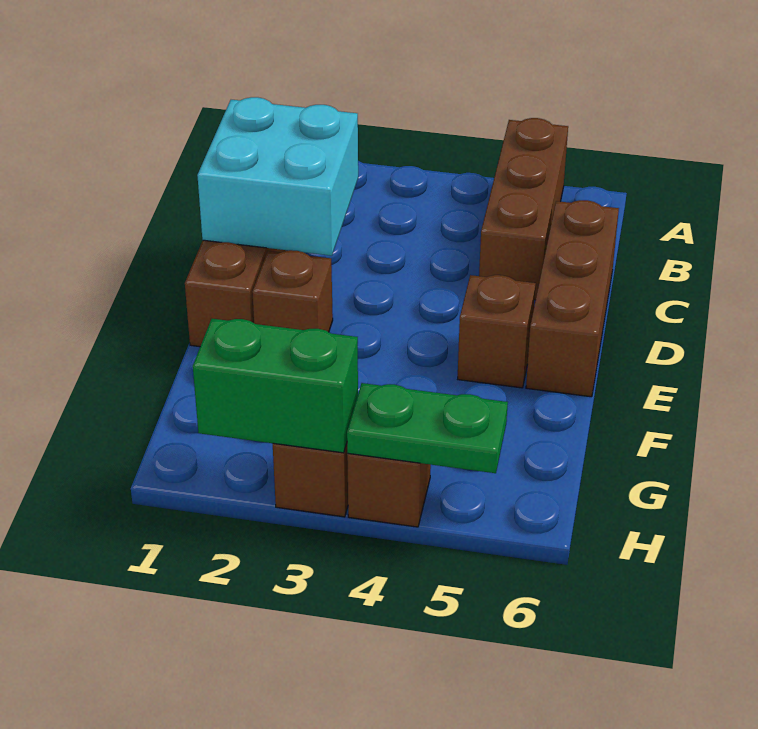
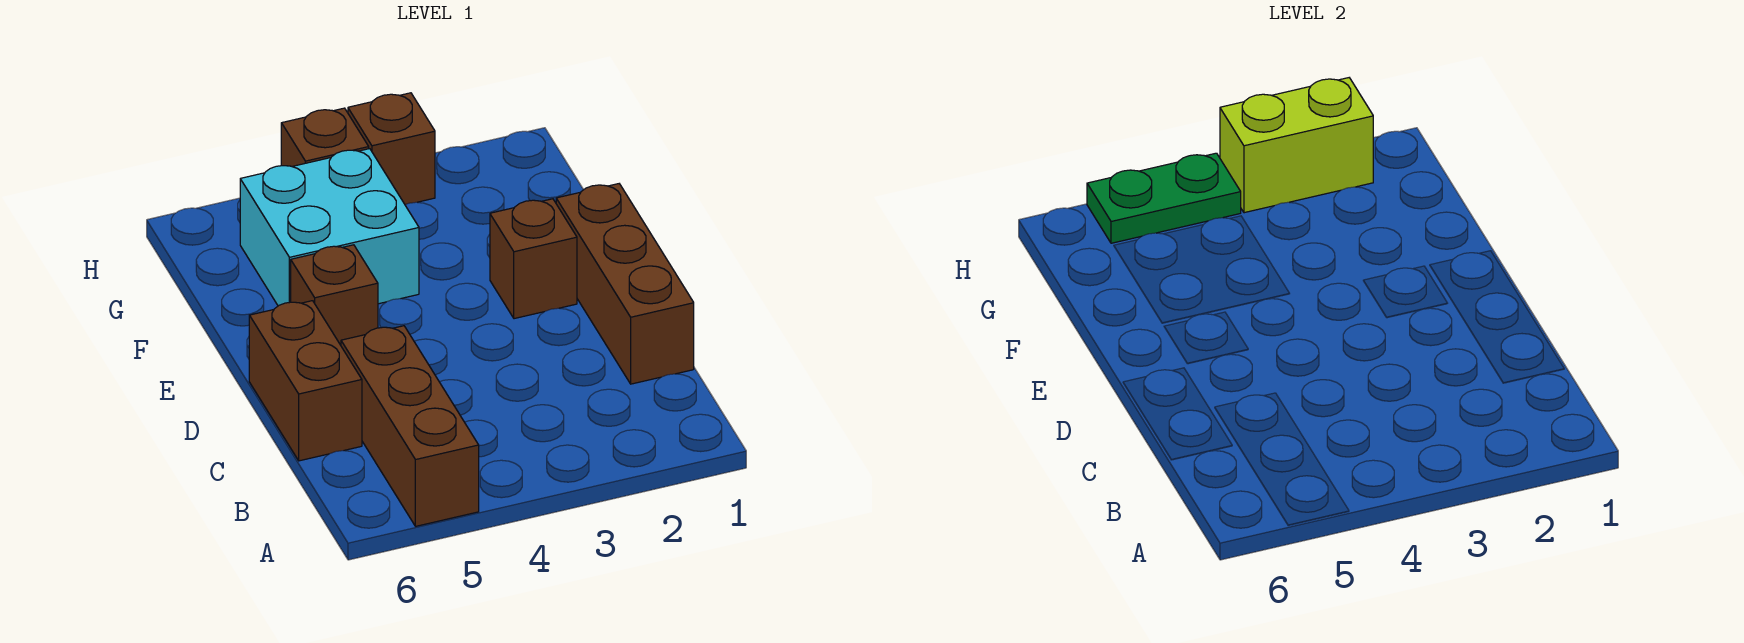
cyan brick C1:D2 level 2 -> cyan brick F4:G5 level 1
brown brick C6:E6 level 1 -> brown brick C6:D6 level 1
green brick H2:H3 level 2 -> lime brick H2:H3 level 2

